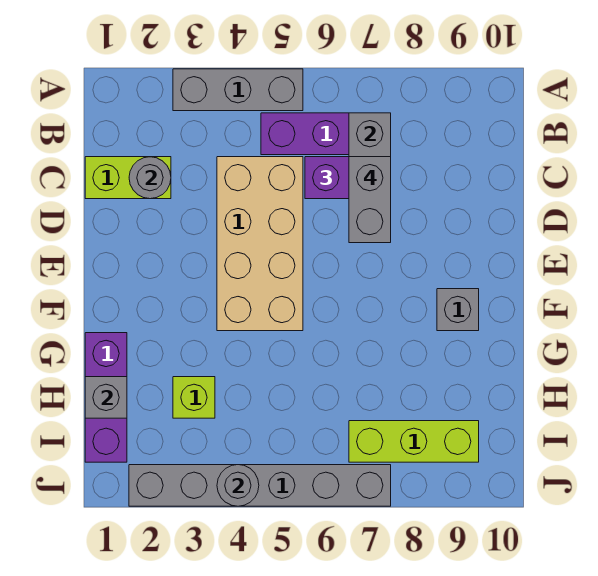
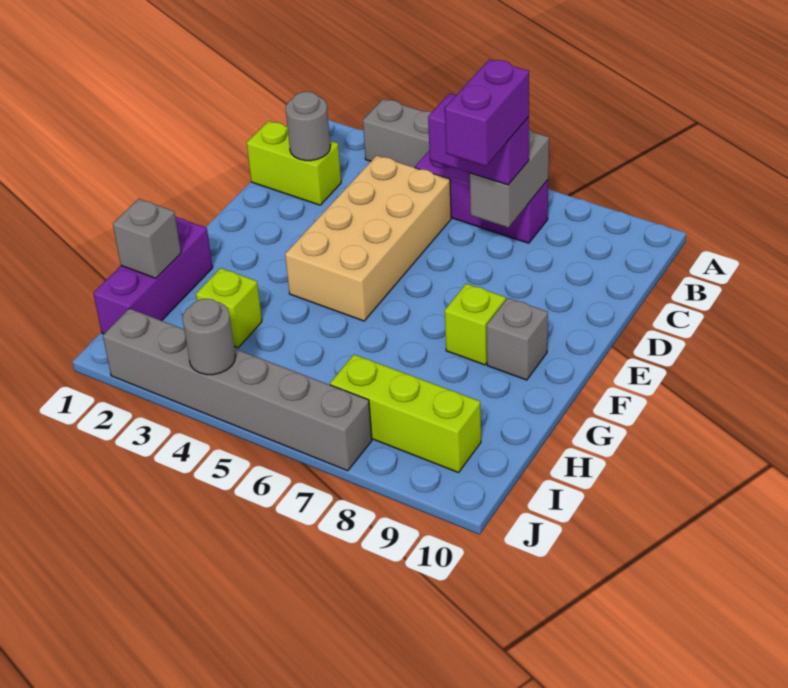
grey brick C7:D7 level 4 -> purple brick C7:D7 level 4
none -> lime brick F8 level 1

